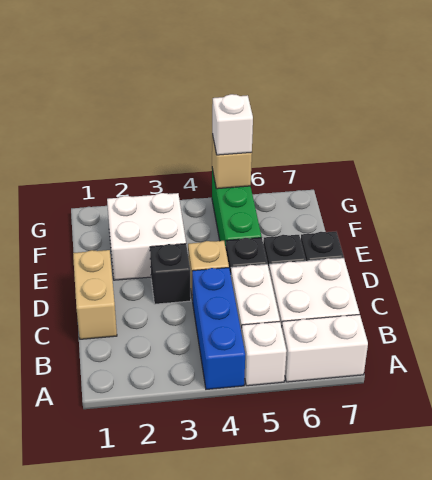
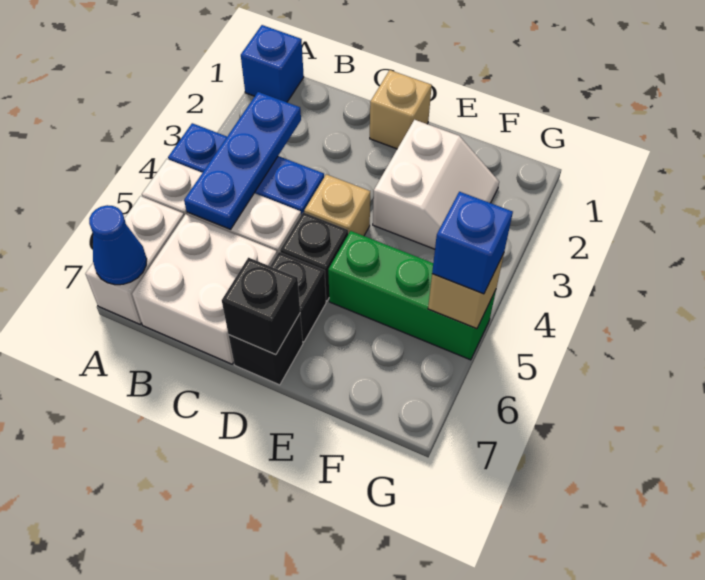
none -> blue brick A1 level 1
none -> blue cone A7 level 2
none -> blue plate B3:B5 level 2
tan brick C1:D1 level 1 -> tan brick D1 level 1
black brick D3 level 1 -> black brick D7 level 2
white brick E2:F3 level 1 -> white slope E2:F3 level 1 top E
white brick G5 level 3 -> blue brick G5 level 3

